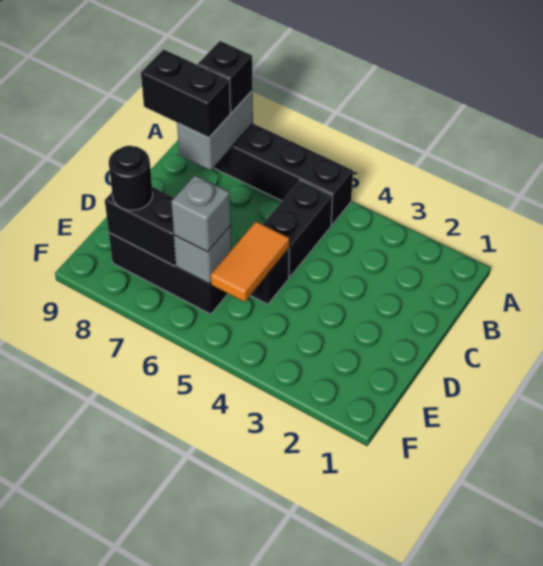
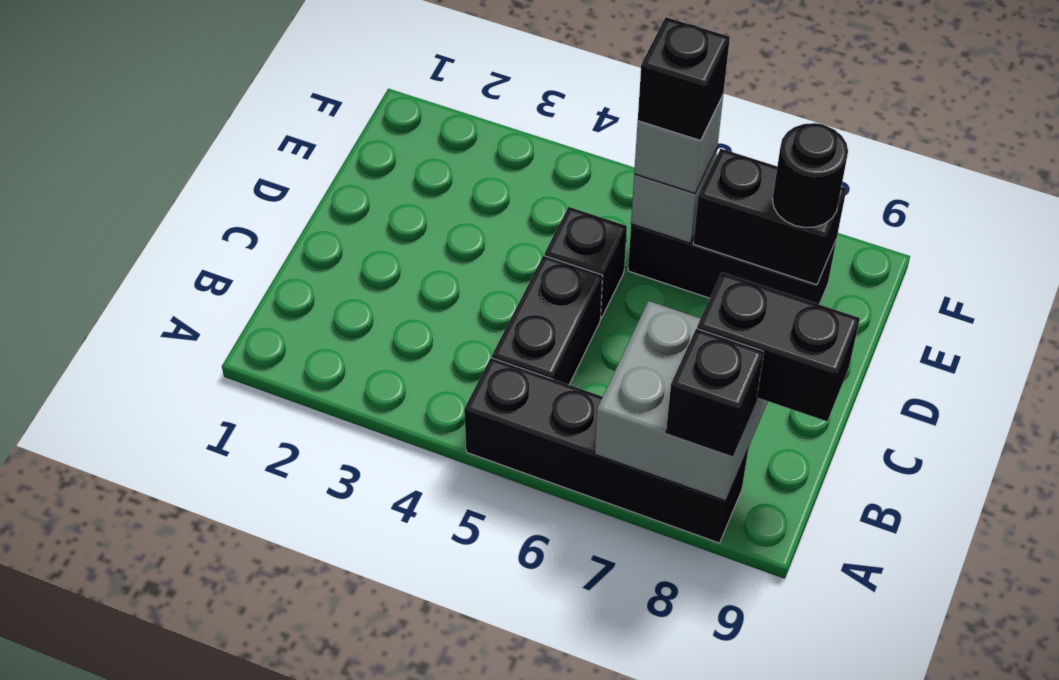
grey brick A8:B8 level 2 -> grey brick A7:B8 level 2
orange tile D5:E5 level 2 -> none
none -> black brick E6 level 4

